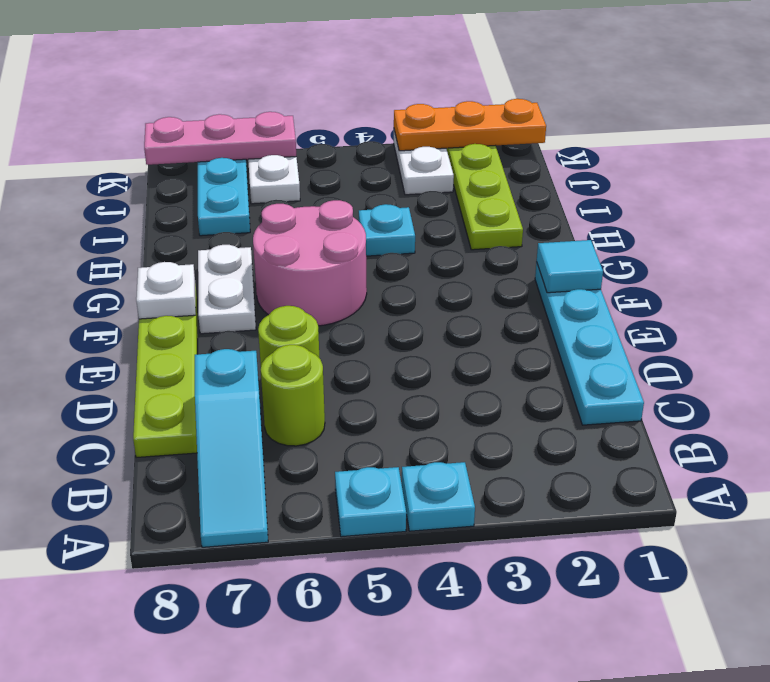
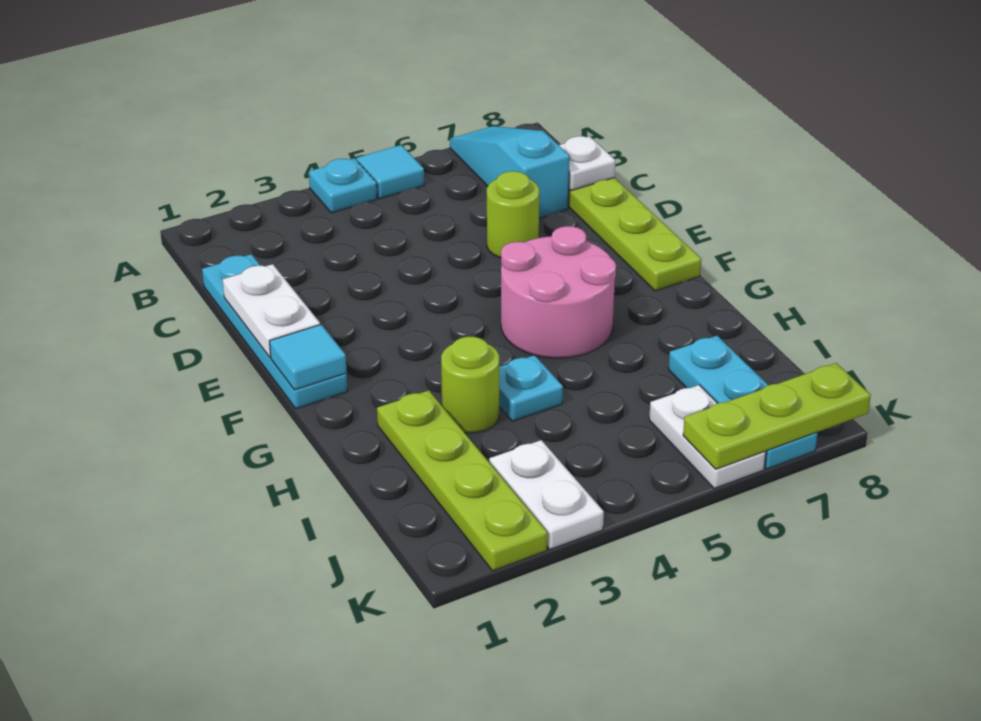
cyan plate A5 level 1 -> cyan tile A5 level 1
lime round brick C6 level 1 -> lime round brick H3 level 1
white plate F7:G7 level 1 -> white plate D1:E1 level 2
white plate F8 level 2 -> white plate C8 level 2
orange plate K1:K3 level 2 -> none
pink plate K6:K8 level 2 -> lime plate K6:K8 level 2

